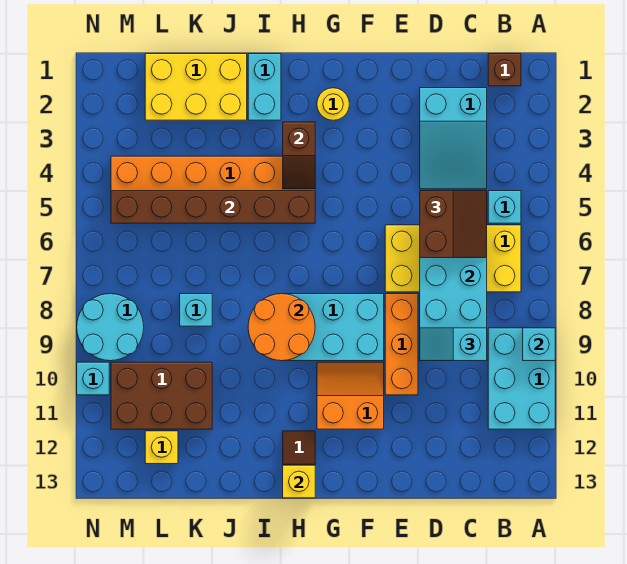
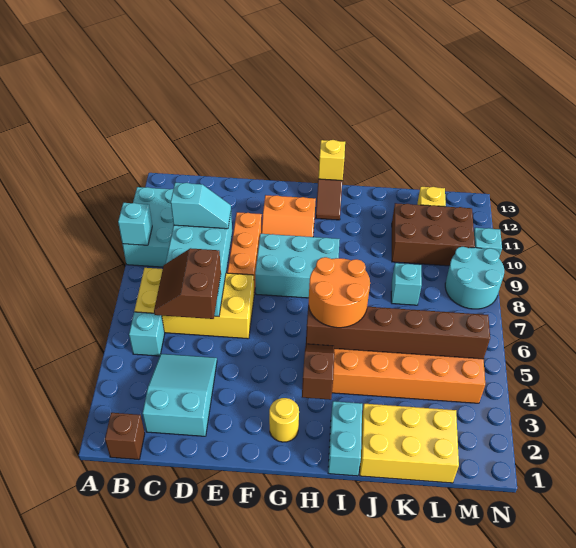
orange round brick H8:I9 level 2 -> orange round brick H5:I6 level 3

